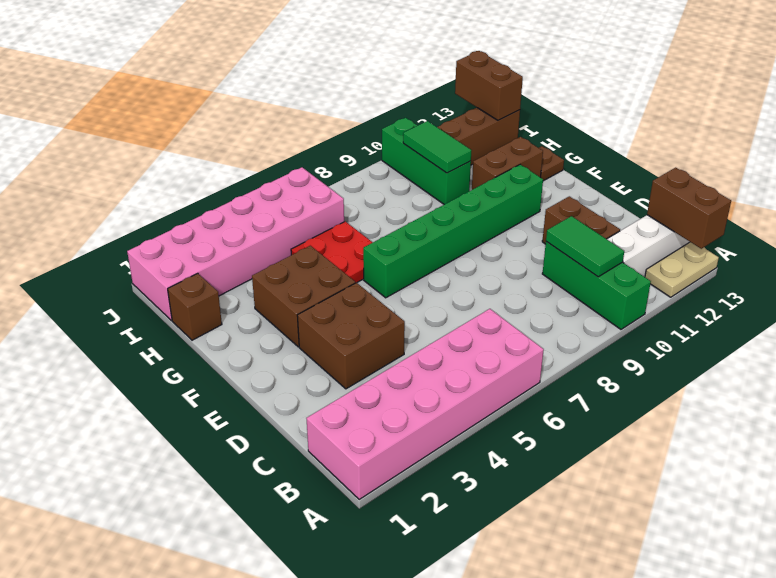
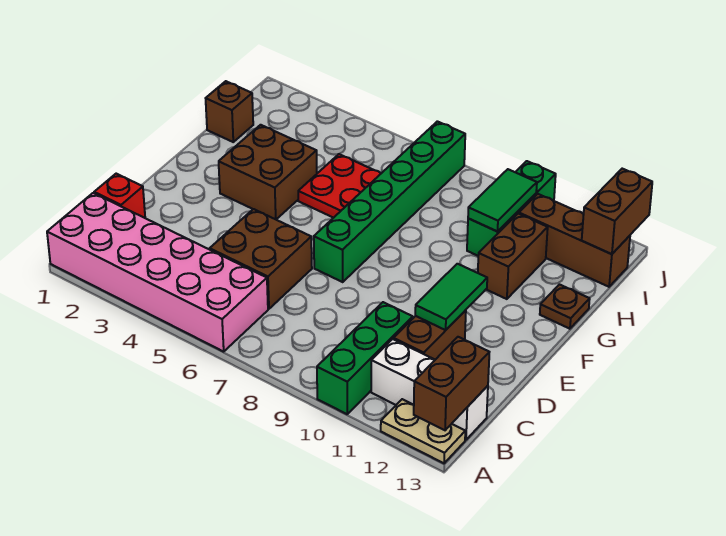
green tile B10:C10 level 2 -> green tile D11:E11 level 2
none -> red brick C1 level 1
brown brick D3:E4 level 1 -> brown brick C5:D6 level 1
green brick F6:F11 level 1 -> green brick E7:J7 level 1
brown brick G11:G12 level 1 -> brown brick G11:H11 level 1
pink brick I1:J6 level 1 -> none

